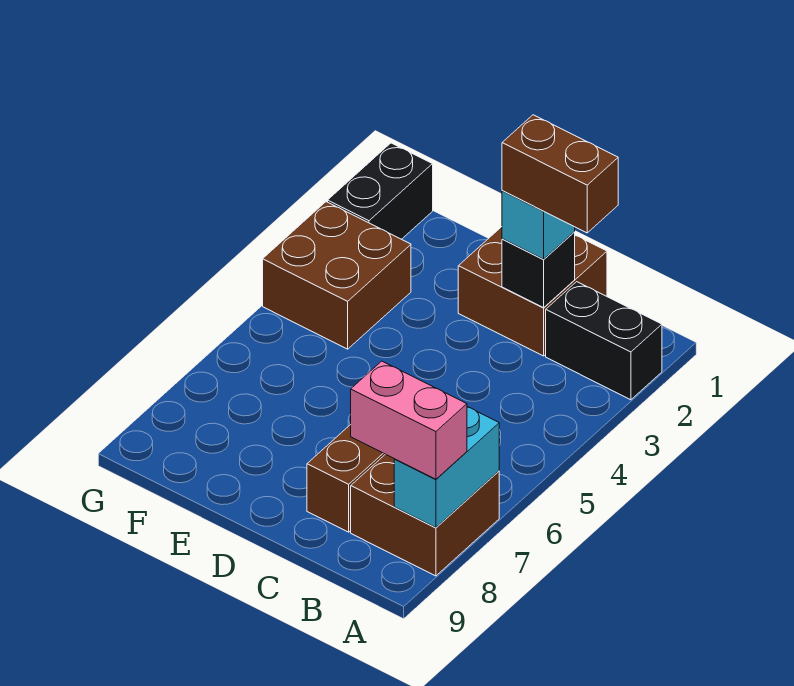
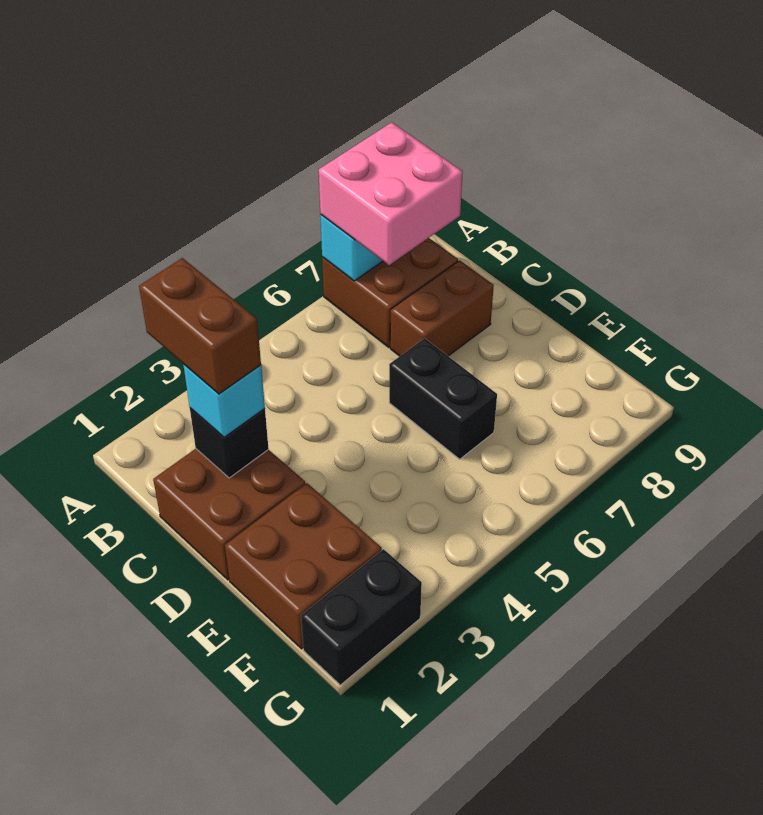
black brick A2:B2 level 1 -> black brick D6:E6 level 1
pink brick A8:B8 level 3 -> pink brick A7:B8 level 3
brown brick F3:G4 level 1 -> brown brick E1:F2 level 1

